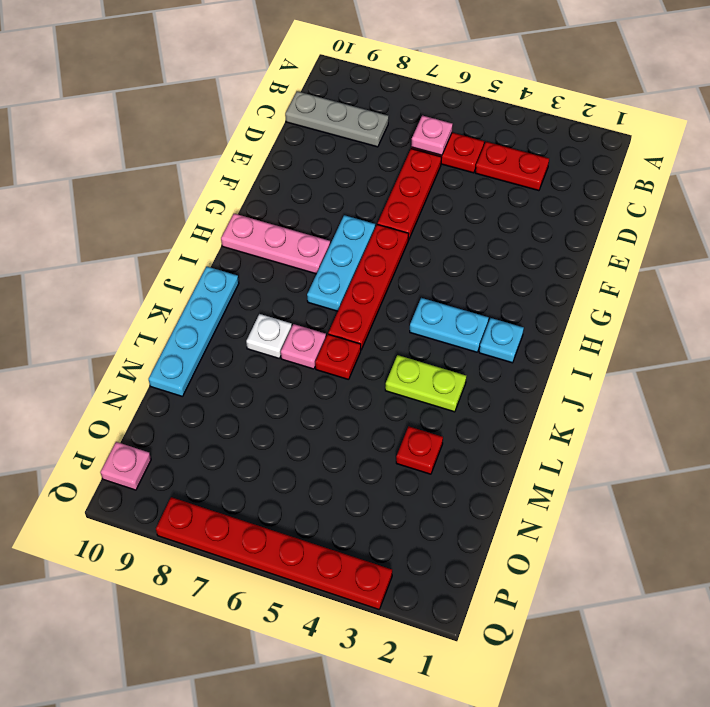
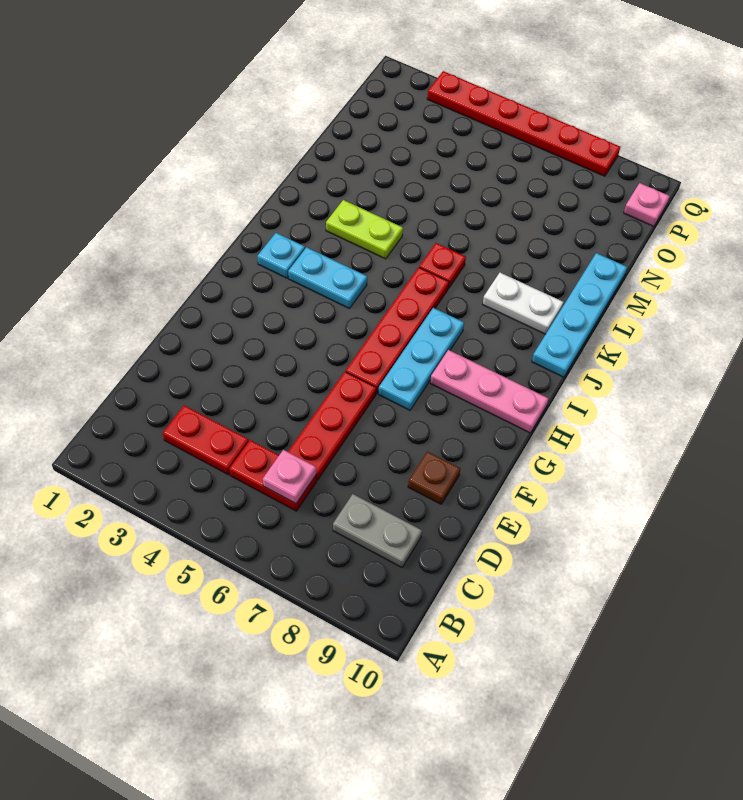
grey plate C8:C10 level 1 -> grey plate C8:C9 level 1
none -> brown plate E9 level 1
pink plate K7 level 1 -> none
white plate K8 level 1 -> white plate K8:K9 level 1
red plate M3 level 1 -> none

